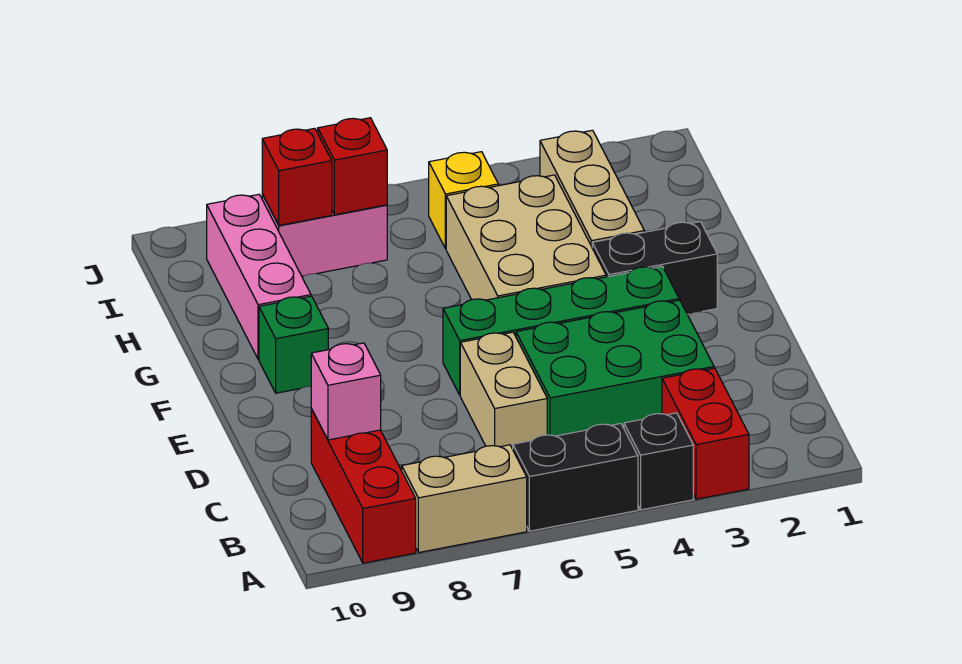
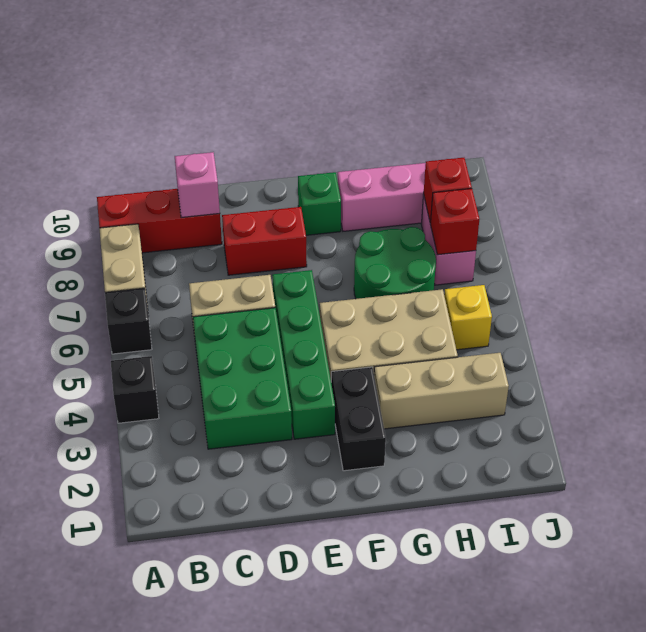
red brick A3:B3 level 1 -> red brick D8:E8 level 1
black brick A5:A6 level 1 -> black brick A6 level 1
none -> green round brick G6:H7 level 1

